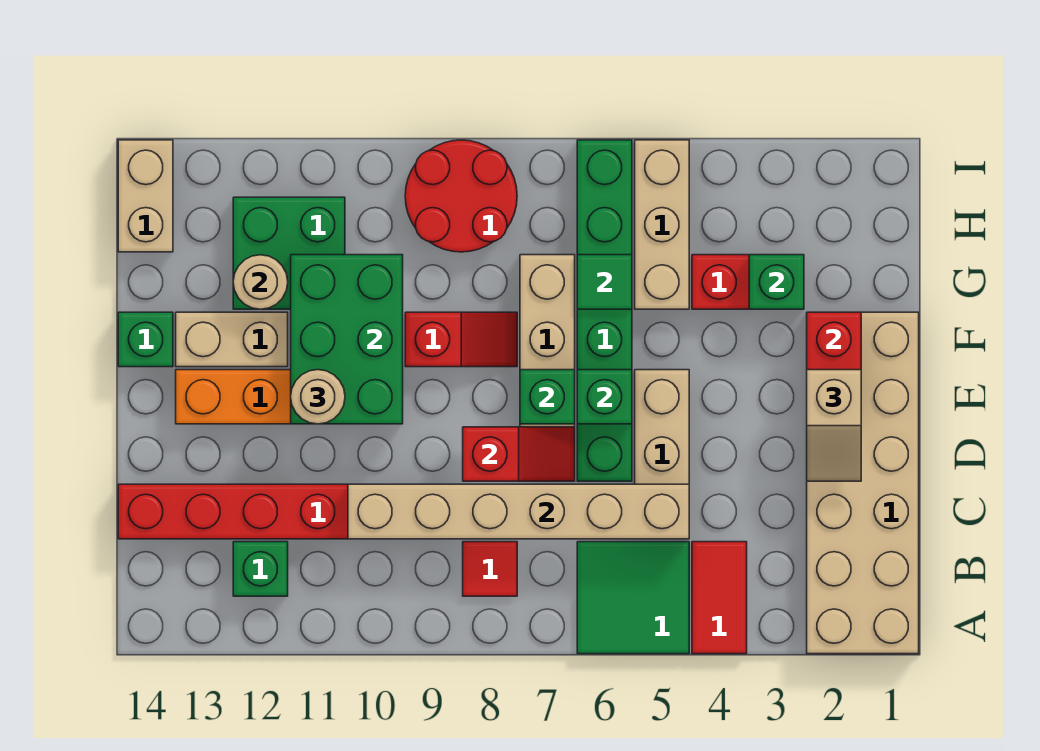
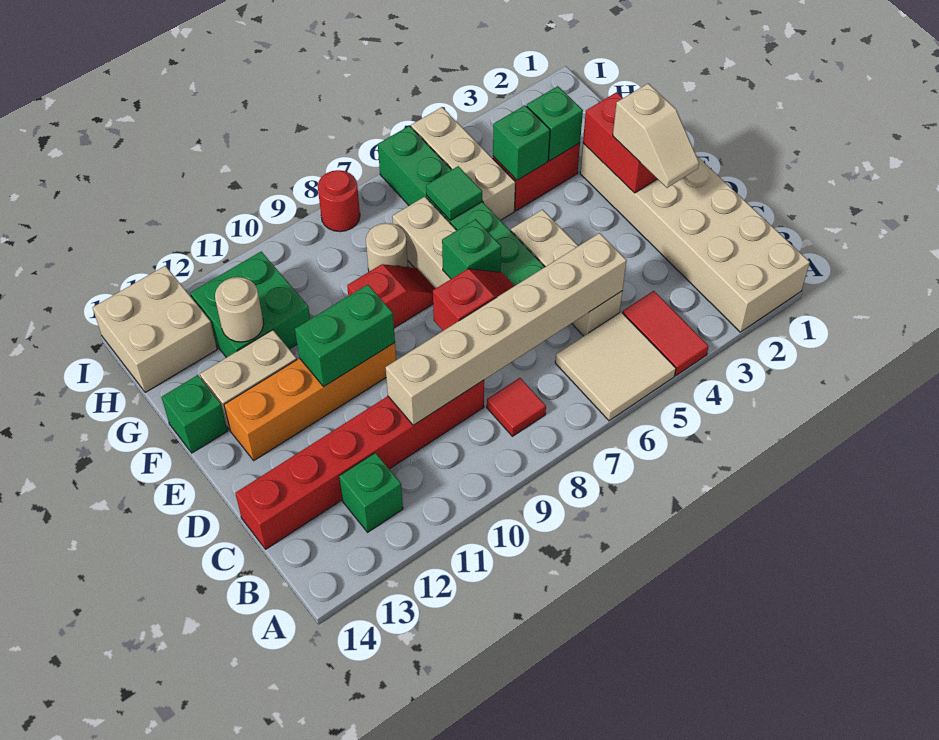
green tile A5:B6 level 1 -> tan tile A5:B6 level 1
green brick E6 level 2 -> green brick G4 level 2
green brick E10:G11 level 2 -> green brick E10:E11 level 2
tan round brick E11 level 3 -> tan round brick G8 level 1
red round brick H8:I9 level 1 -> red round brick I8 level 1
tan brick H14:I14 level 1 -> tan brick H13:I14 level 1

